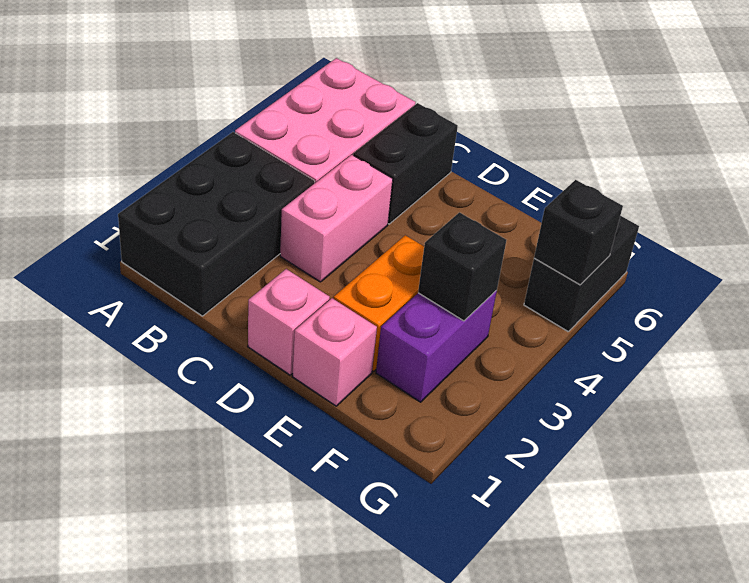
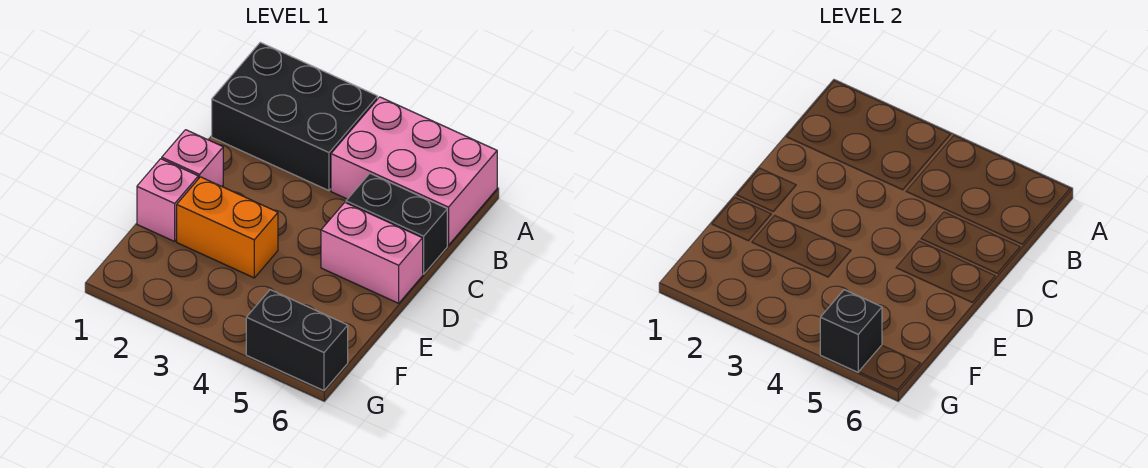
pink brick C3:C4 level 1 -> pink brick D5:D6 level 1
purple brick F2:F3 level 1 -> none
black brick F3 level 2 -> none

